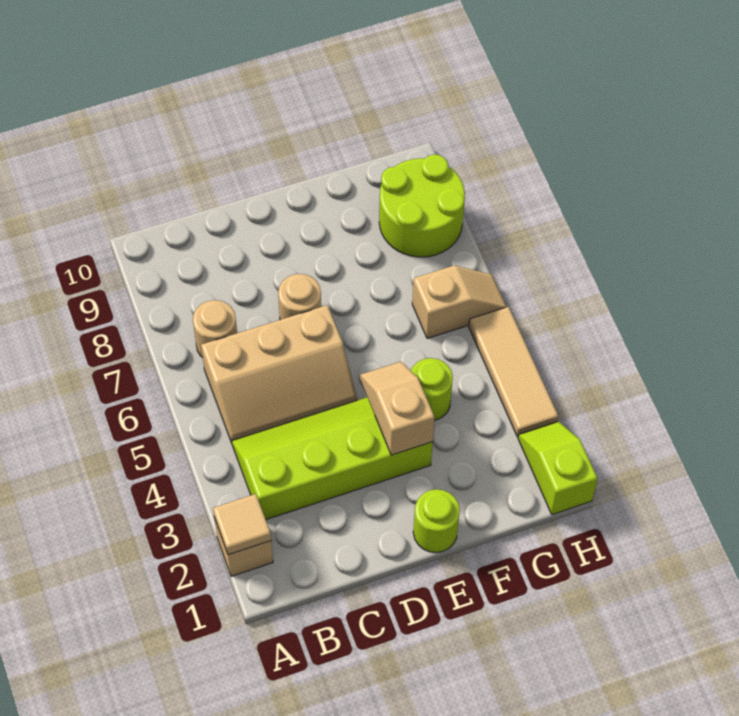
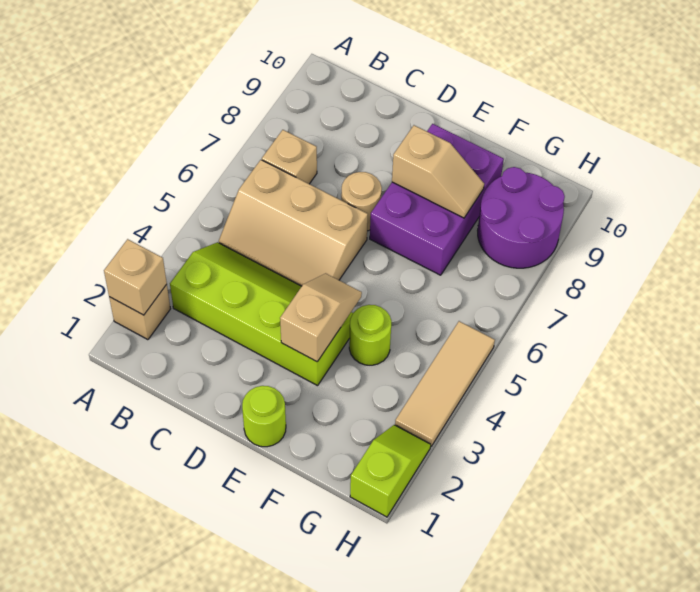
tan tile A2 level 2 -> tan brick A2 level 2
tan round brick B7 level 1 -> tan brick B7 level 1
none -> purple brick E7:F9 level 1
tan slope G6:H6 level 1 top G -> tan slope E8:F8 level 2 top E
lime round brick G8:H9 level 1 -> purple round brick G8:H9 level 1

